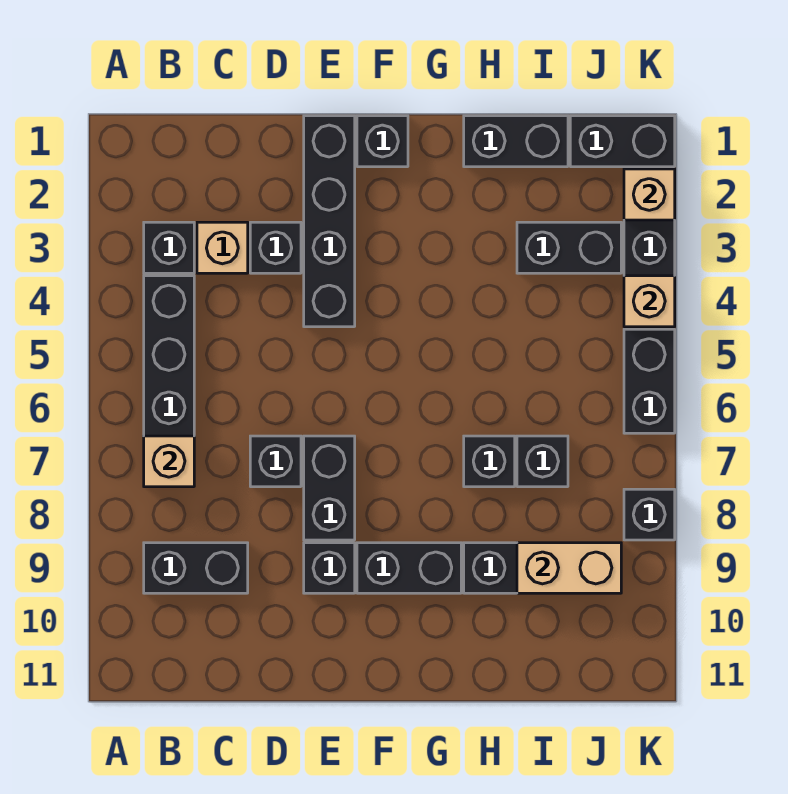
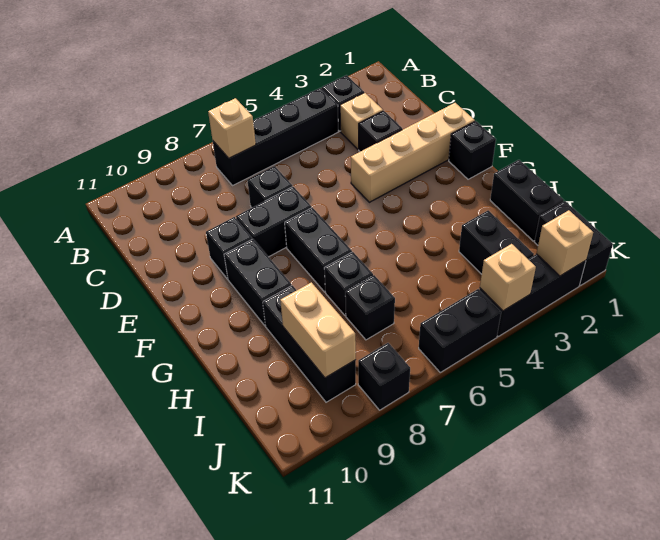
black brick B9:C9 level 1 -> black brick F7:G7 level 1
black brick E1:E4 level 1 -> tan brick E1:E4 level 1

